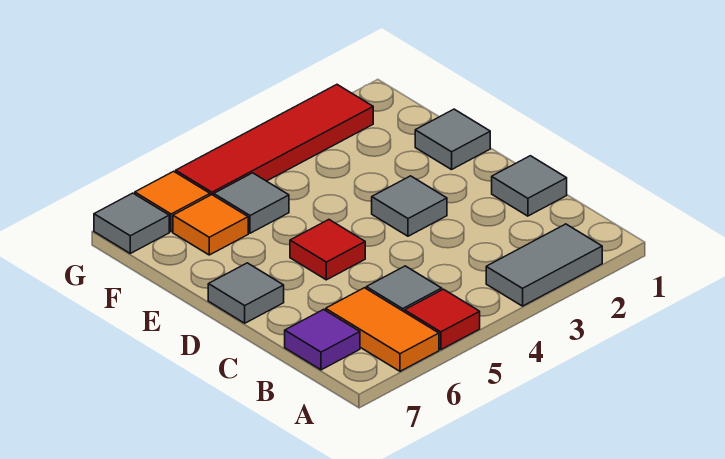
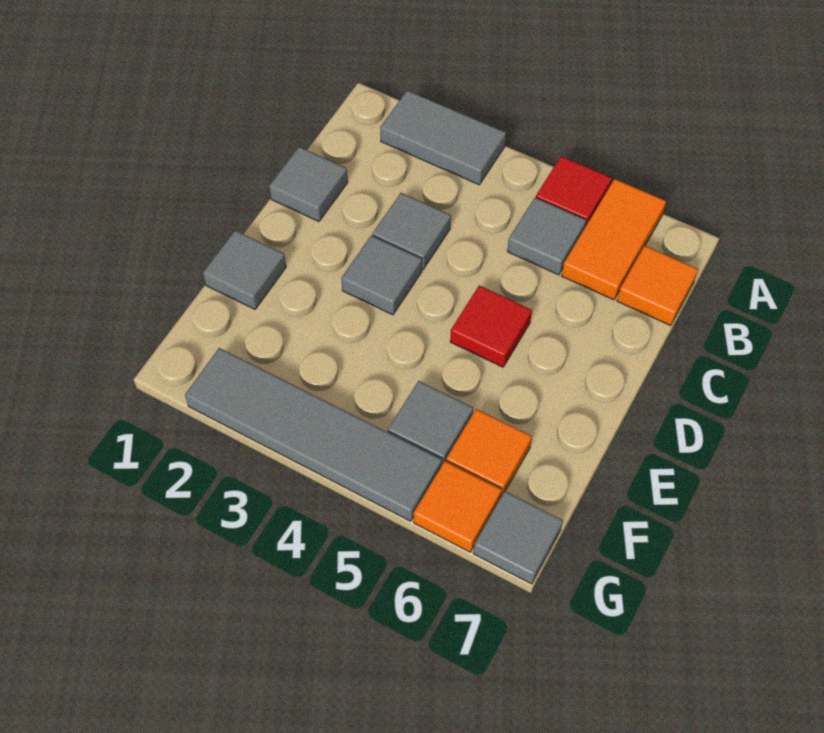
purple tile B7 level 1 -> orange tile B7 level 1
grey tile D7 level 1 -> grey tile C3 level 1
red tile G2:G5 level 1 -> grey tile G2:G5 level 1

